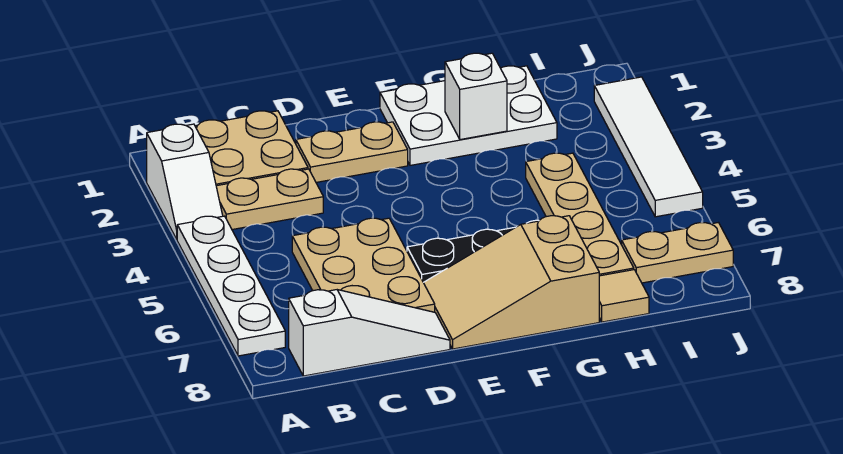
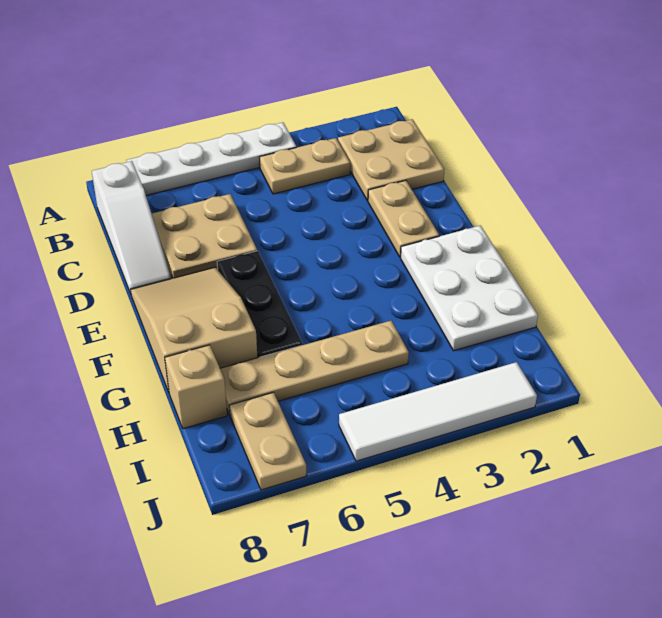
white slope A2:A3 level 1 top 2 -> none
tan plate B3:C3 level 1 -> tan plate B3:B4 level 1
tan plate C5:D7 level 1 -> tan plate C6:D7 level 1
white brick G2 level 2 -> none
tan tile H8 level 1 -> tan brick H8 level 1

